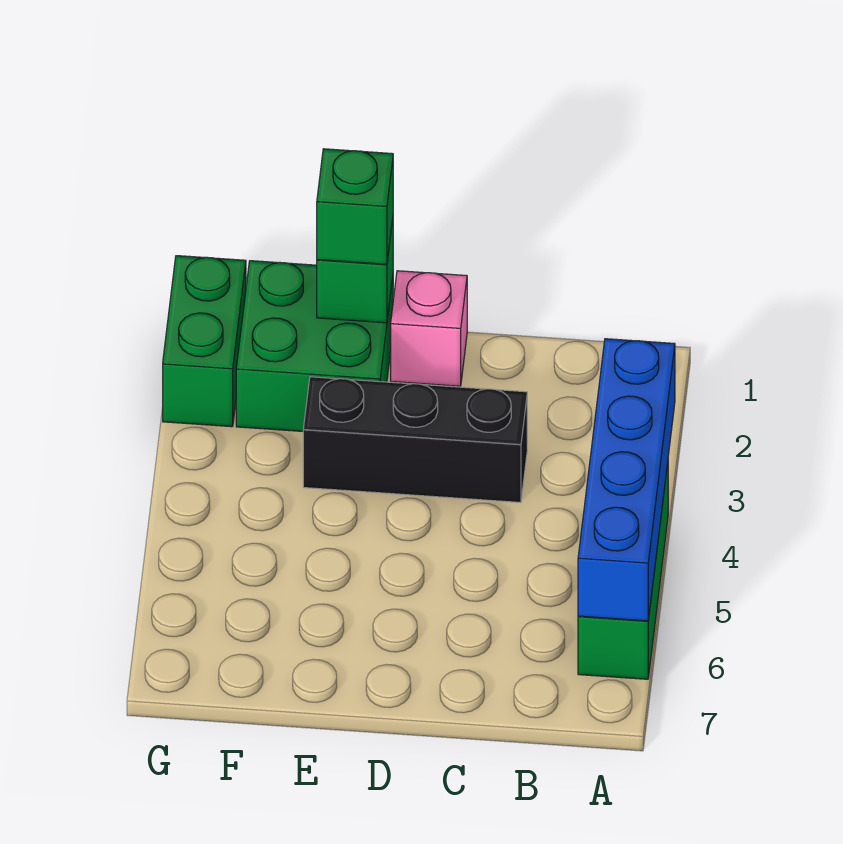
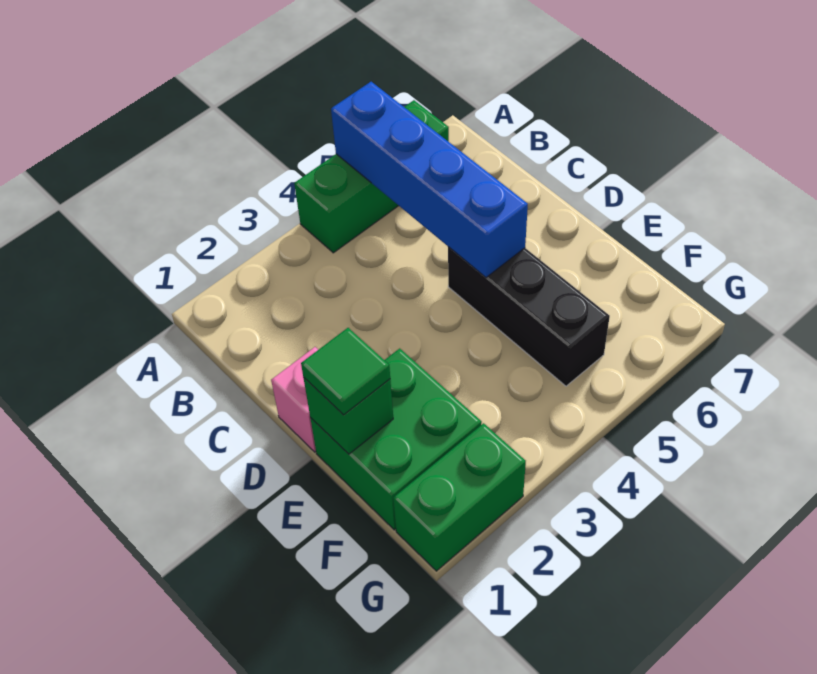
blue brick A3:A6 level 2 -> blue brick A5:D5 level 2
black brick C3:E3 level 1 -> black brick D5:F5 level 1
green brick E1 level 3 -> green tile E1 level 3

